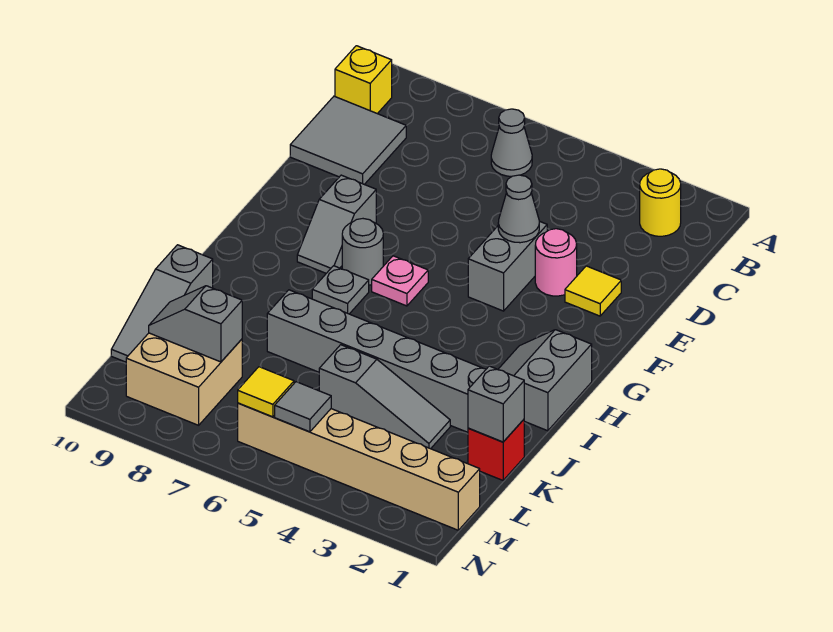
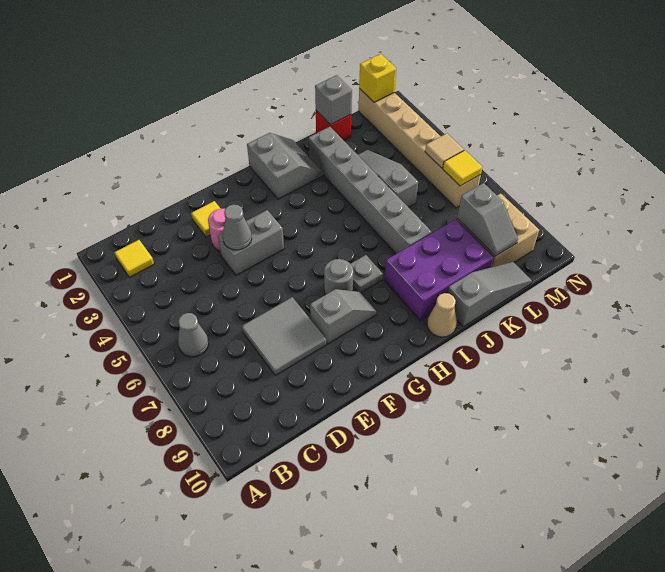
yellow round brick B2 level 1 -> yellow tile B2 level 1
yellow brick B10 level 1 -> yellow brick M1 level 2
grey tile C9:D10 level 1 -> grey tile D7:E8 level 1
pink plate G6 level 1 -> none
grey slope H1:I2 level 1 top 1 -> grey slope H1:I2 level 1 top H
none -> purple brick I8:K9 level 1
none -> tan cone I10 level 1
grey tile M5 level 2 -> tan tile M5 level 2

